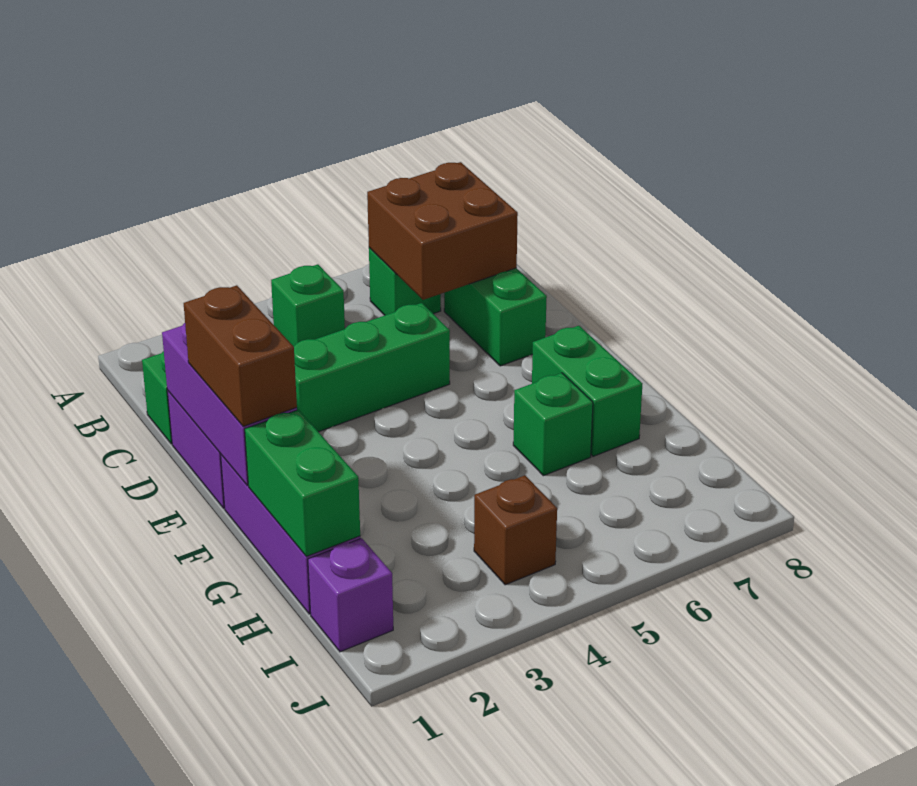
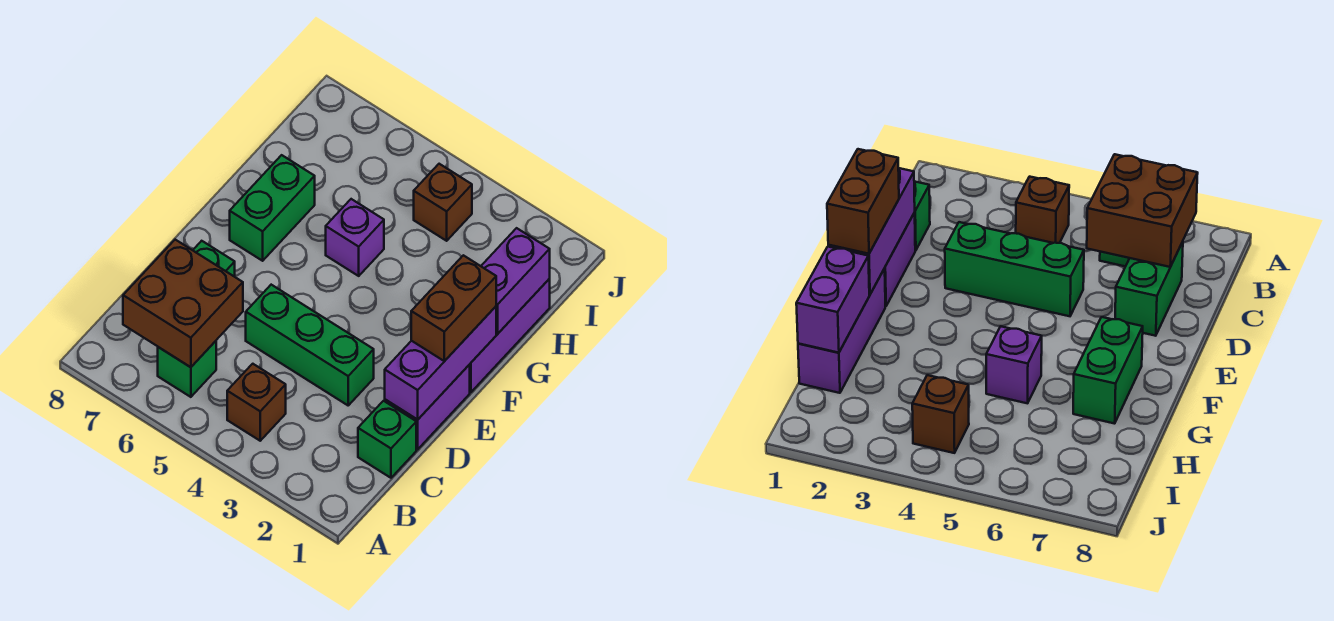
green brick B4 level 1 -> brown brick B4 level 1
green brick G1:H1 level 2 -> purple brick G1:H1 level 2
green brick G6 level 1 -> none
purple brick I1 level 1 -> purple brick G5 level 1

